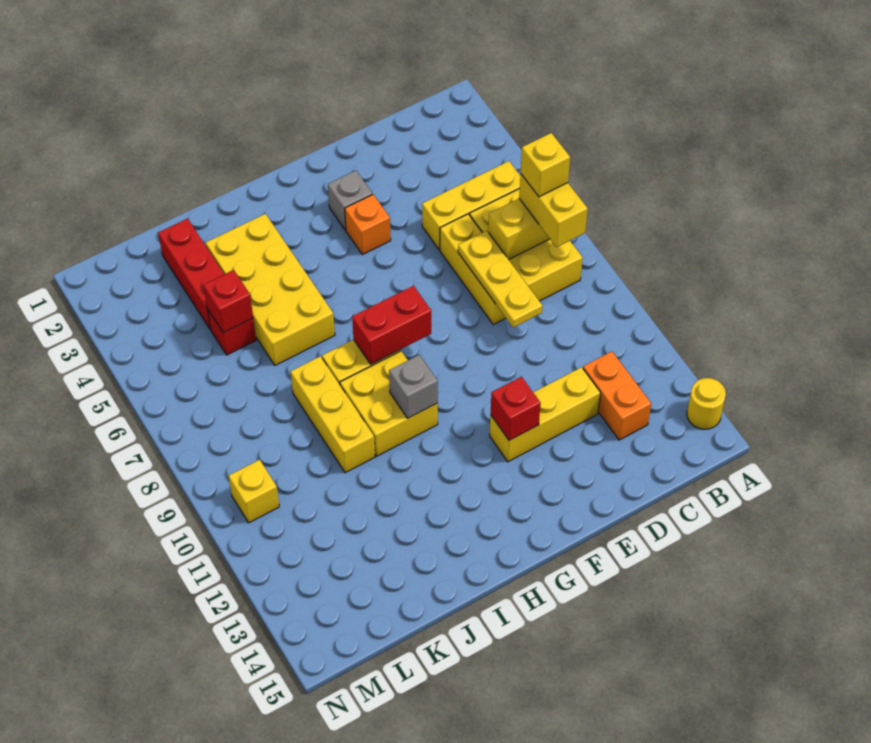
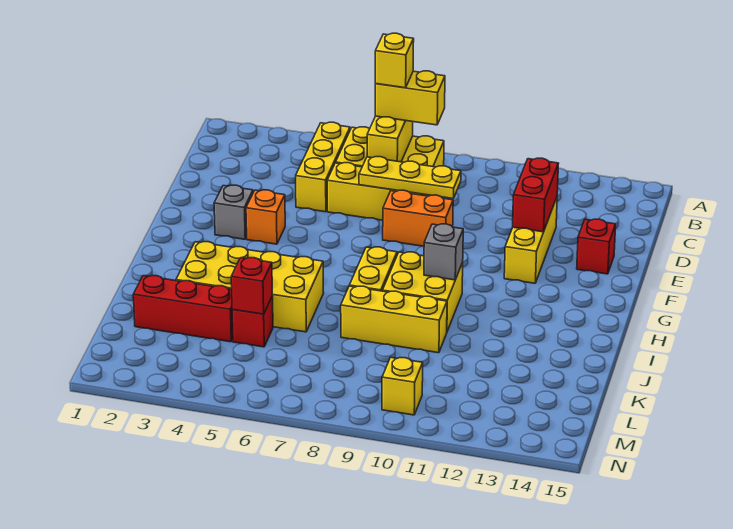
yellow round brick A14 level 1 -> none
orange brick C12:C13 level 1 -> orange brick E8:E9 level 1
red brick F12 level 2 -> red brick E14 level 1
red brick G8:H8 level 2 -> red brick D12:E12 level 2

